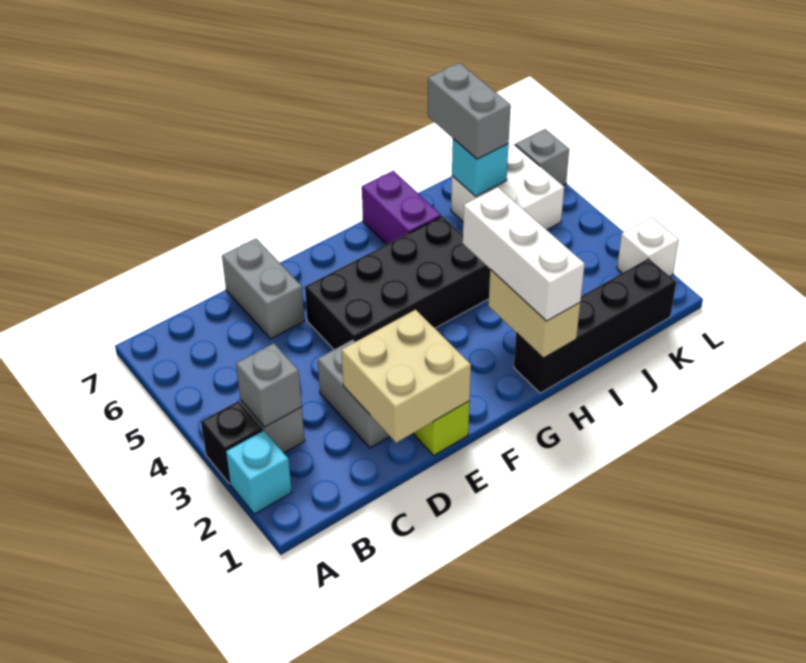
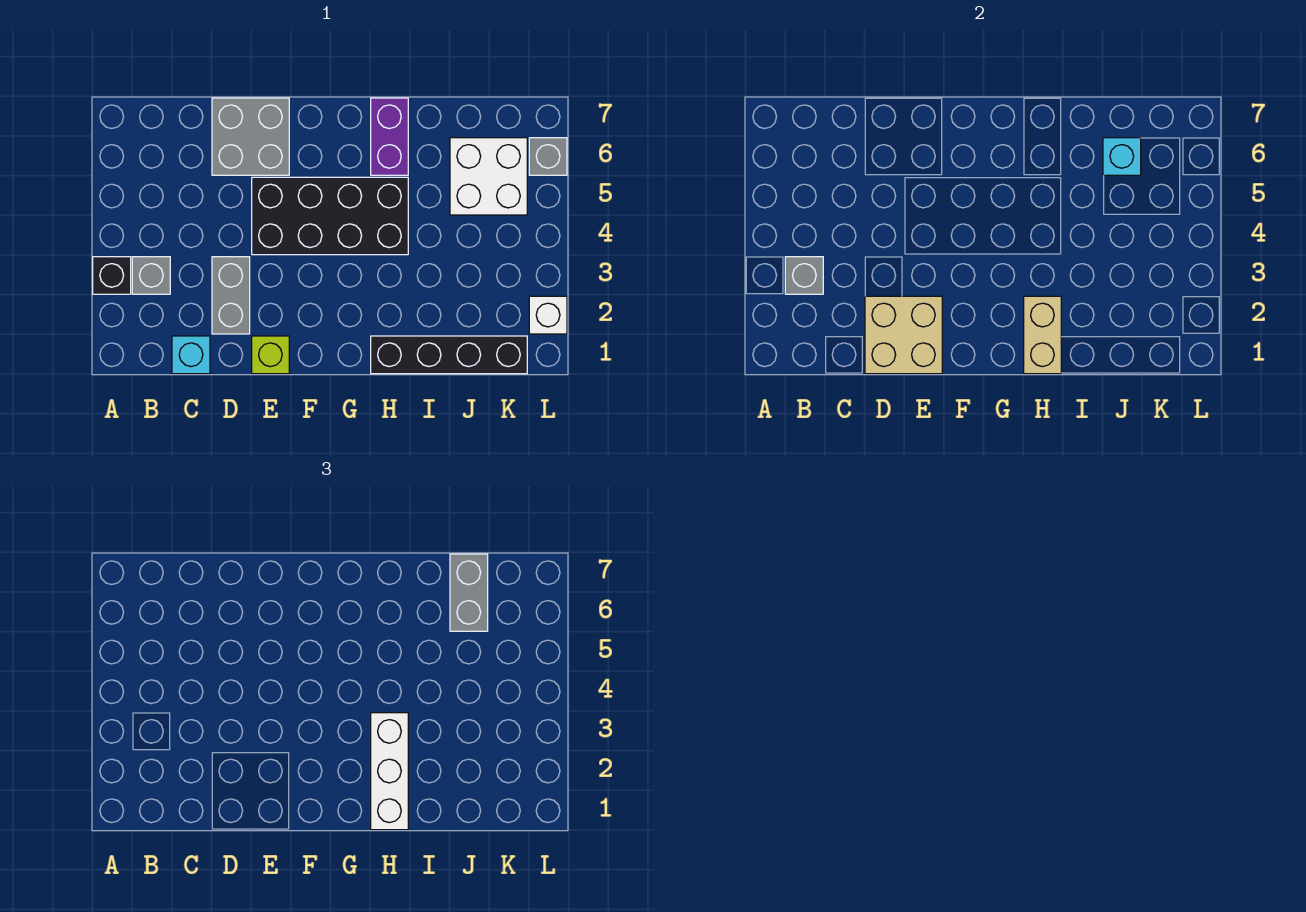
cyan brick A2 level 1 -> cyan brick C1 level 1
grey brick D6:D7 level 1 -> grey brick D6:E7 level 1

